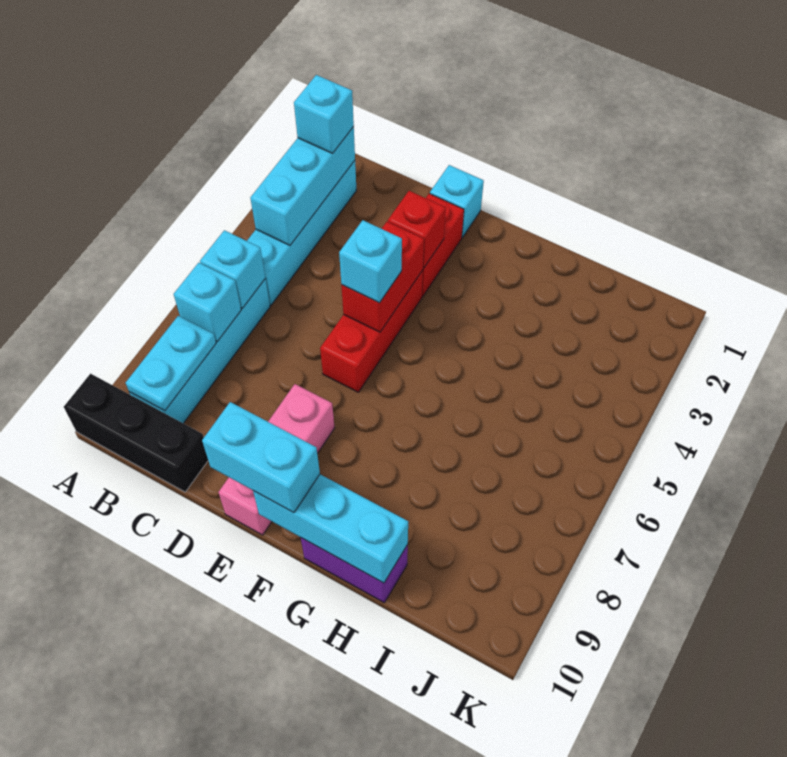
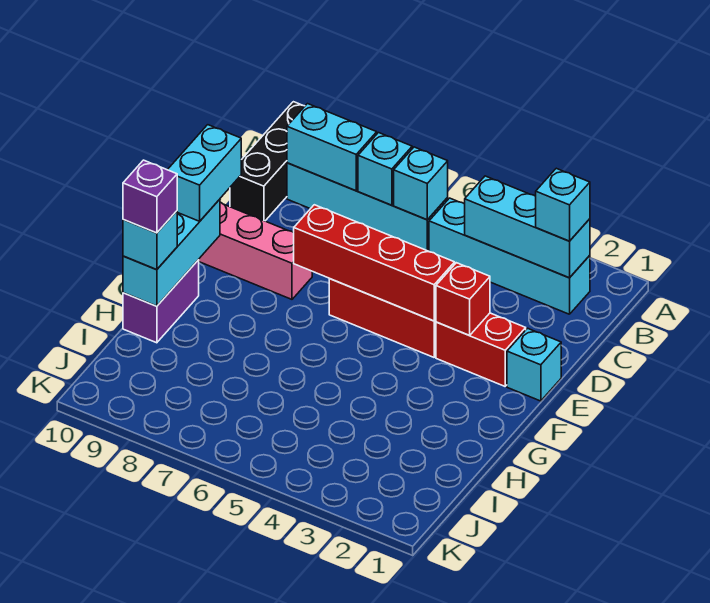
cyan plate B8:B9 level 2 -> cyan brick B8:B9 level 2
red brick E4:E5 level 2 -> red brick E4:E7 level 2
cyan brick E5 level 3 -> cyan brick H10 level 3
none -> purple brick H10 level 4

